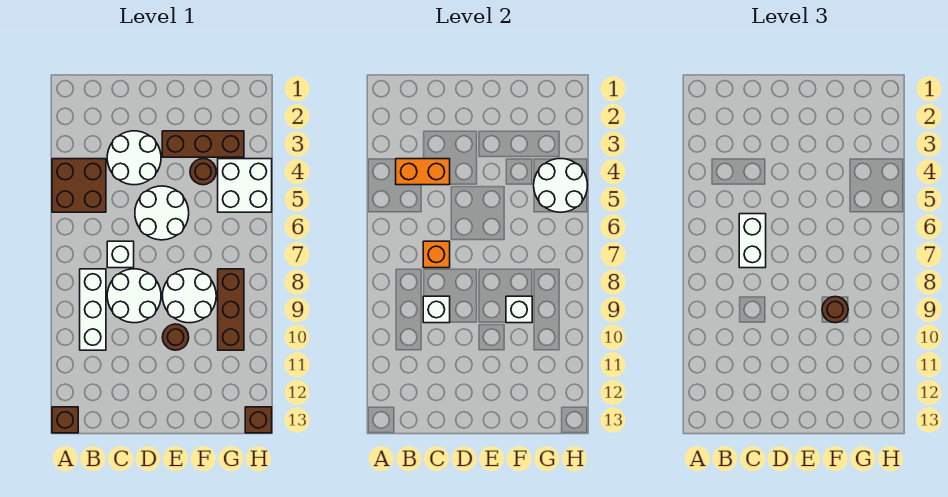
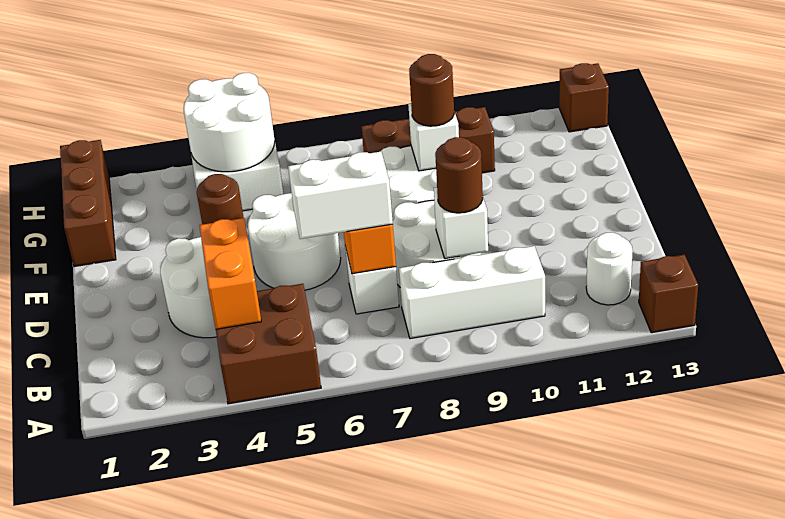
none -> white round brick B12 level 1
brown brick E3:G3 level 1 -> brown brick F1:H1 level 1
brown round brick E10 level 1 -> brown round brick C9 level 3

